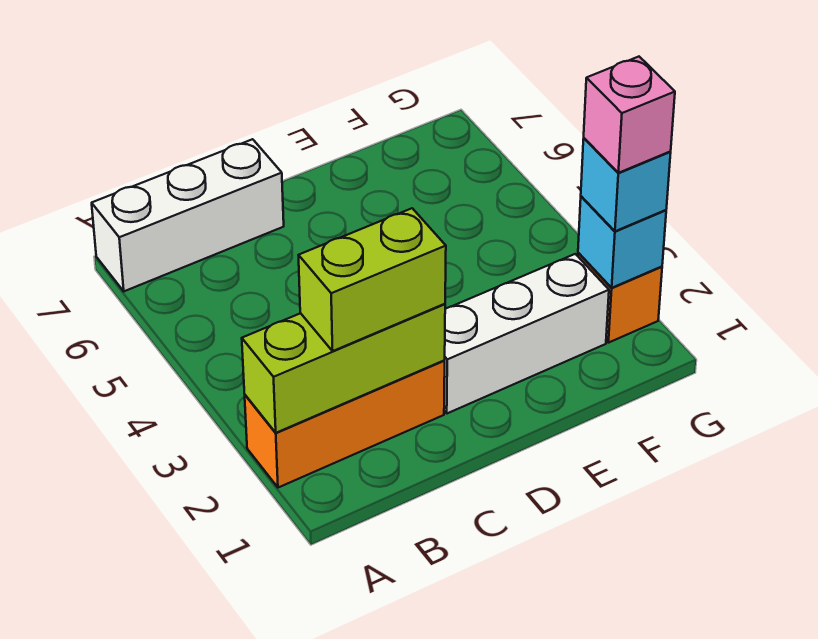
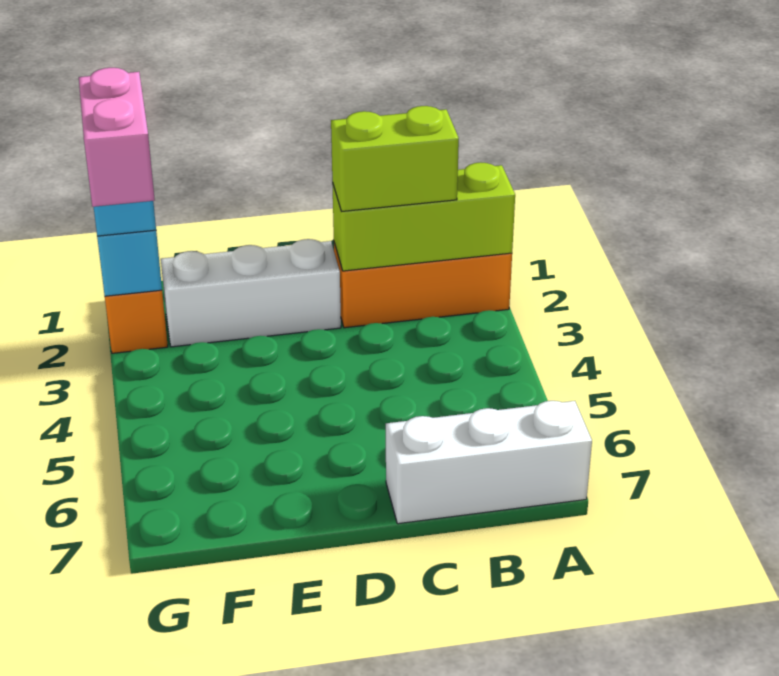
pink brick G2 level 4 -> pink brick G2:G3 level 4

